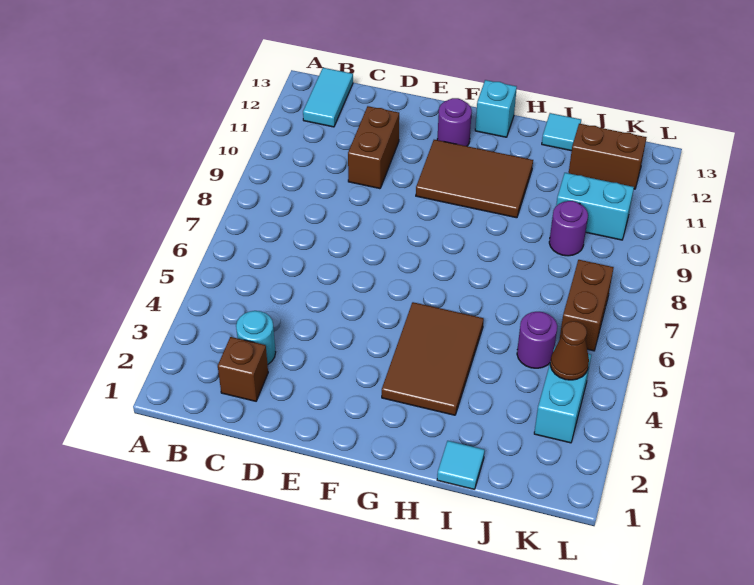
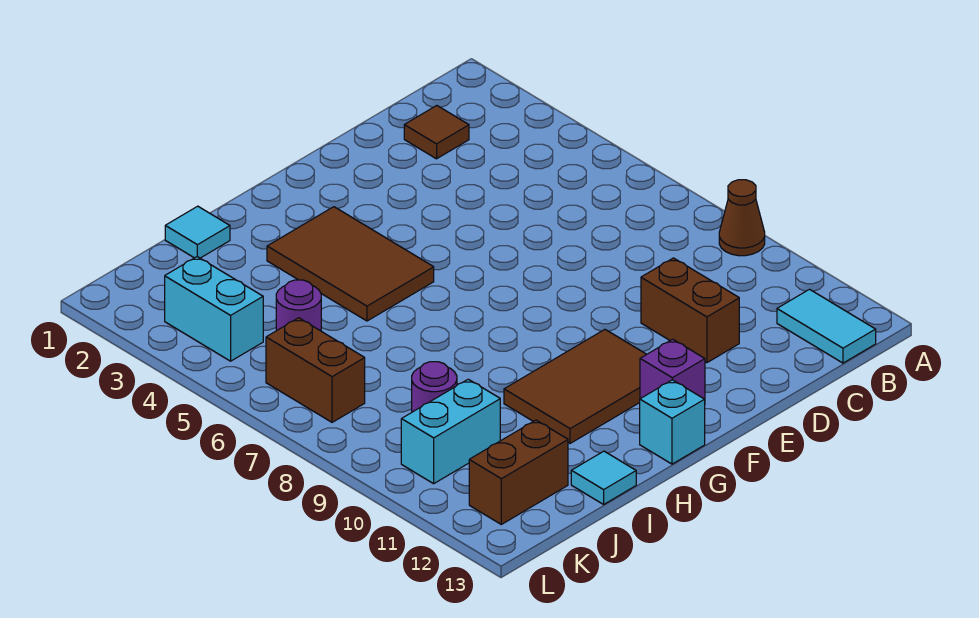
brown brick C2 level 1 -> brown tile C2 level 1
cyan round brick C3 level 1 -> none
purple round brick F12 level 1 -> purple brick F12 level 1
brown cone K4 level 2 -> brown cone A9 level 1

